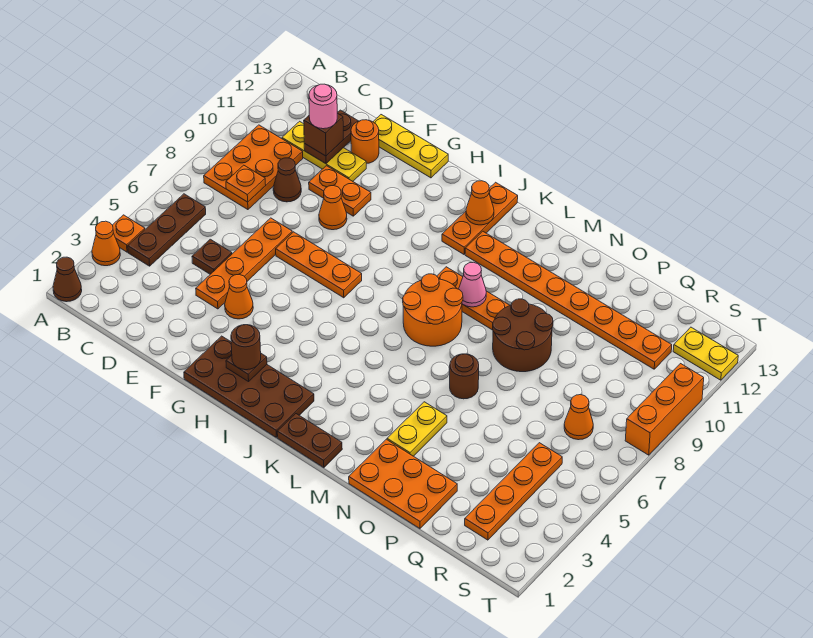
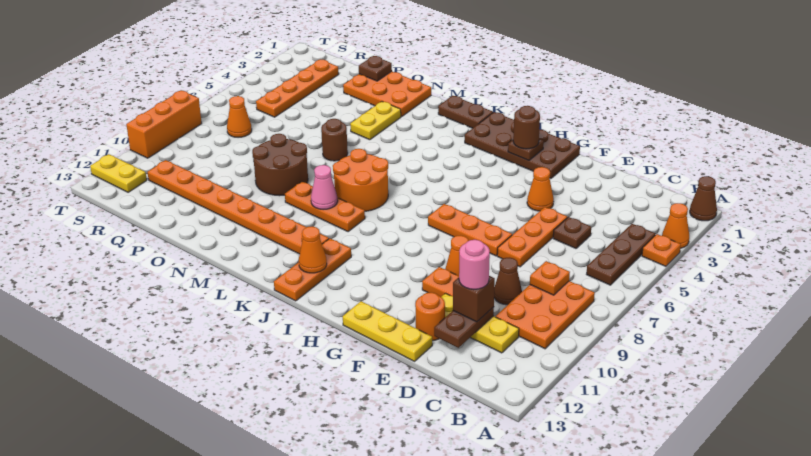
orange plate E4:E7 level 1 -> orange plate E5:E7 level 1
none -> brown plate P1 level 2

